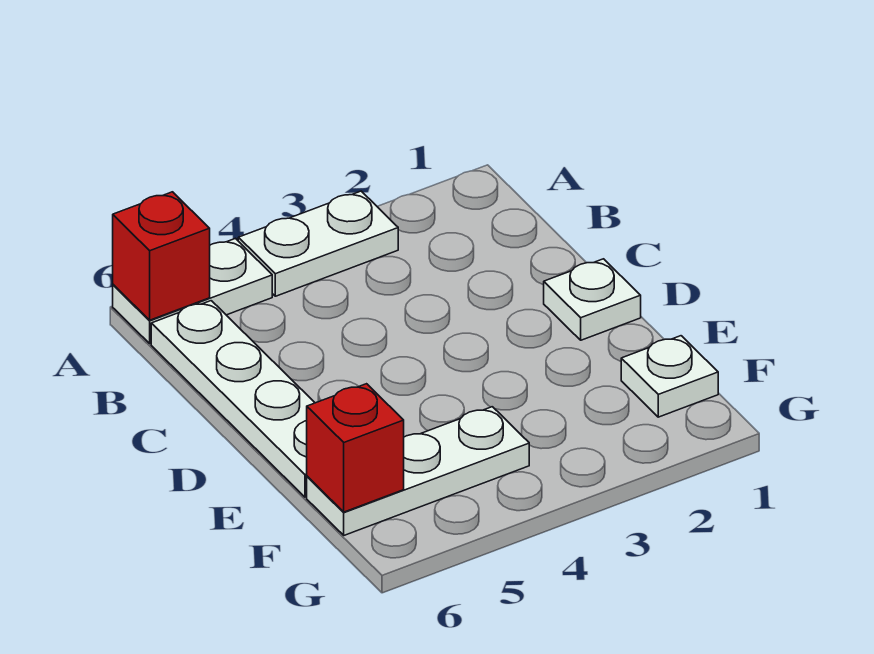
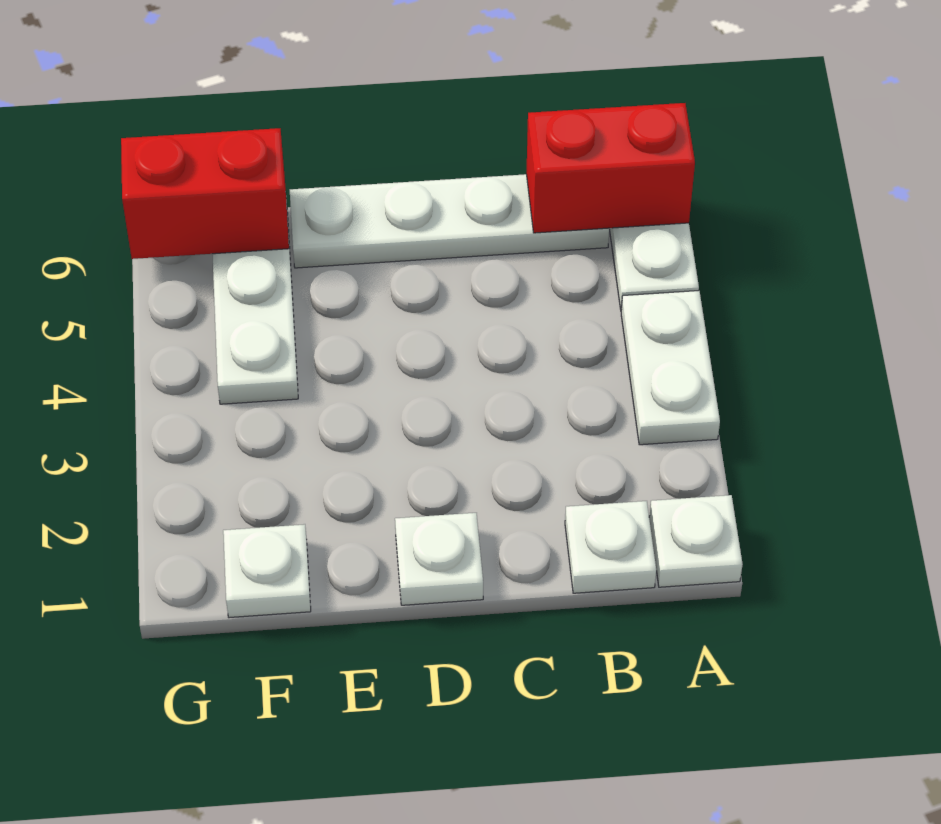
none -> white plate A1 level 1
red brick A6 level 2 -> red brick A6:B6 level 2
none -> white plate B1 level 1
red brick F6 level 2 -> red brick F6:G6 level 2

